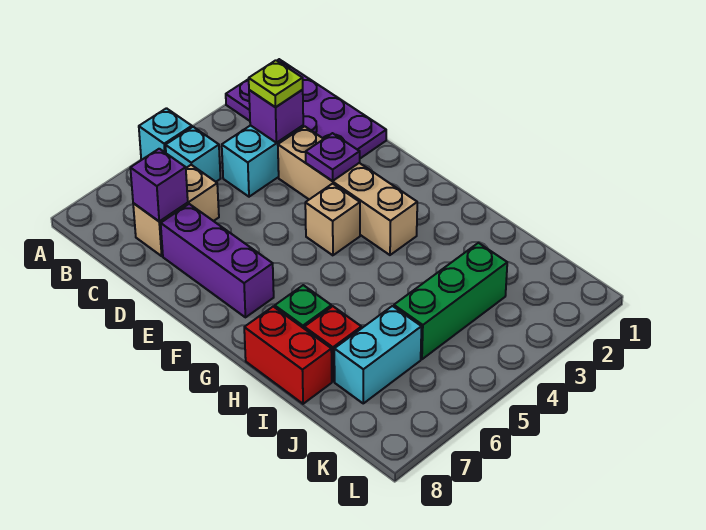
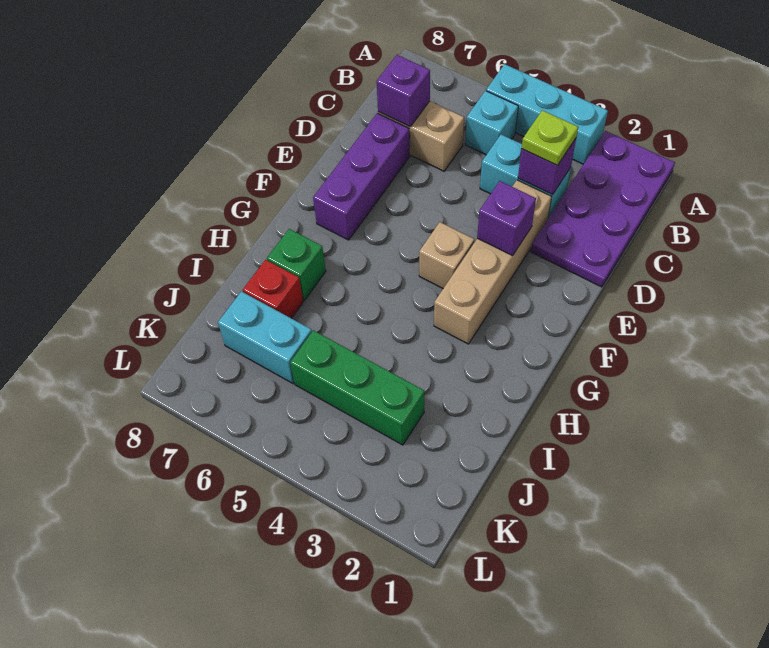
cyan brick A5 level 1 -> cyan brick A3:A5 level 1
purple plate E3 level 2 -> purple brick E3 level 2
red brick H8:I8 level 1 -> none

